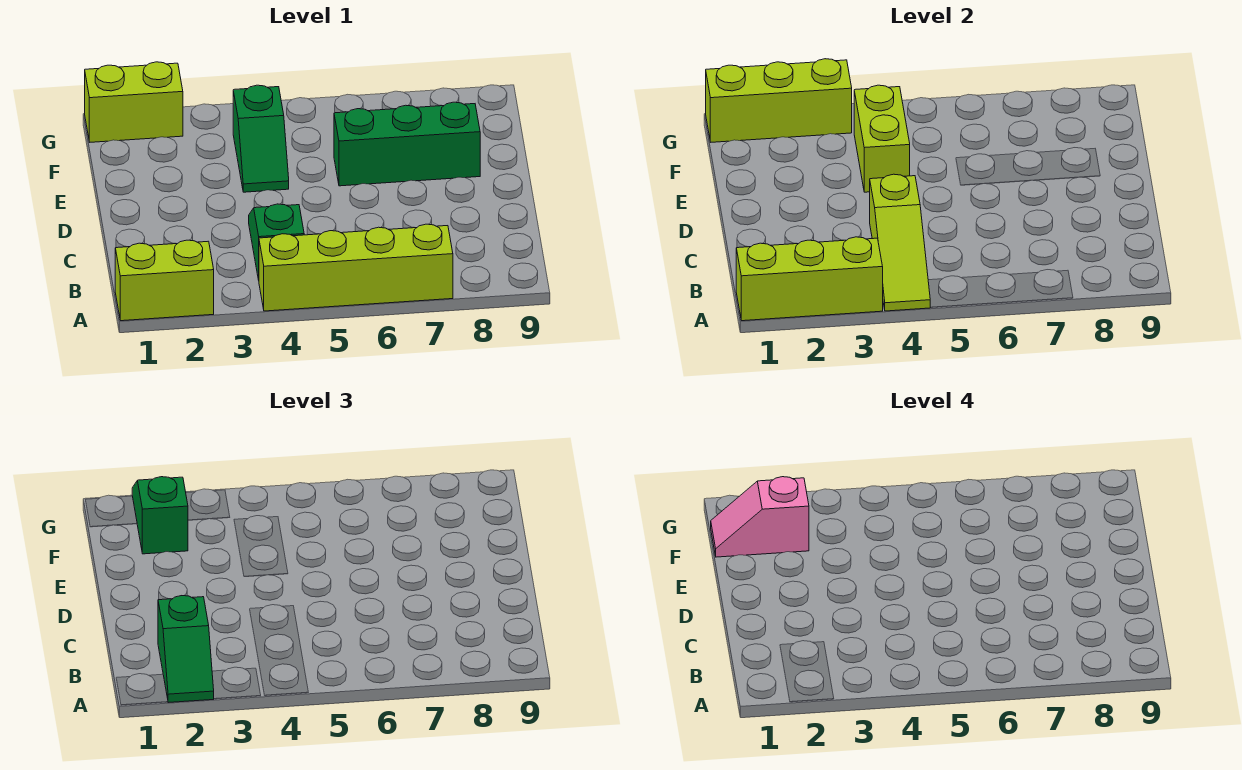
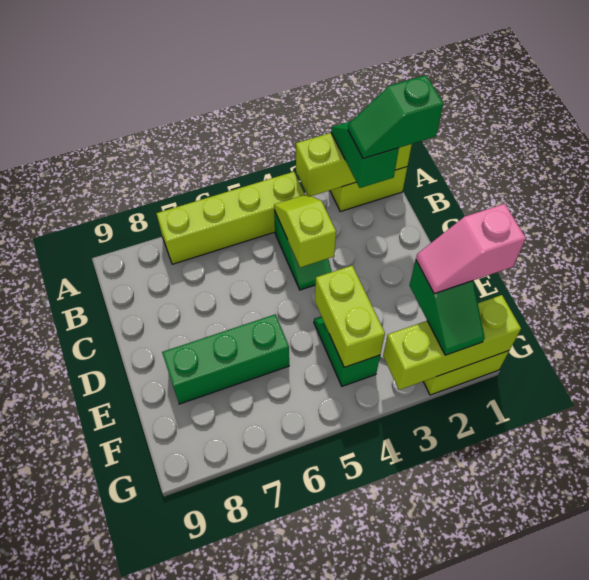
lime slope A4:C4 level 2 top C -> lime slope B4:C4 level 2 top C
none -> green slope B1:B2 level 4 top 1
pink slope F1:F2 level 4 top 2 -> pink slope F1:F2 level 4 top 1

